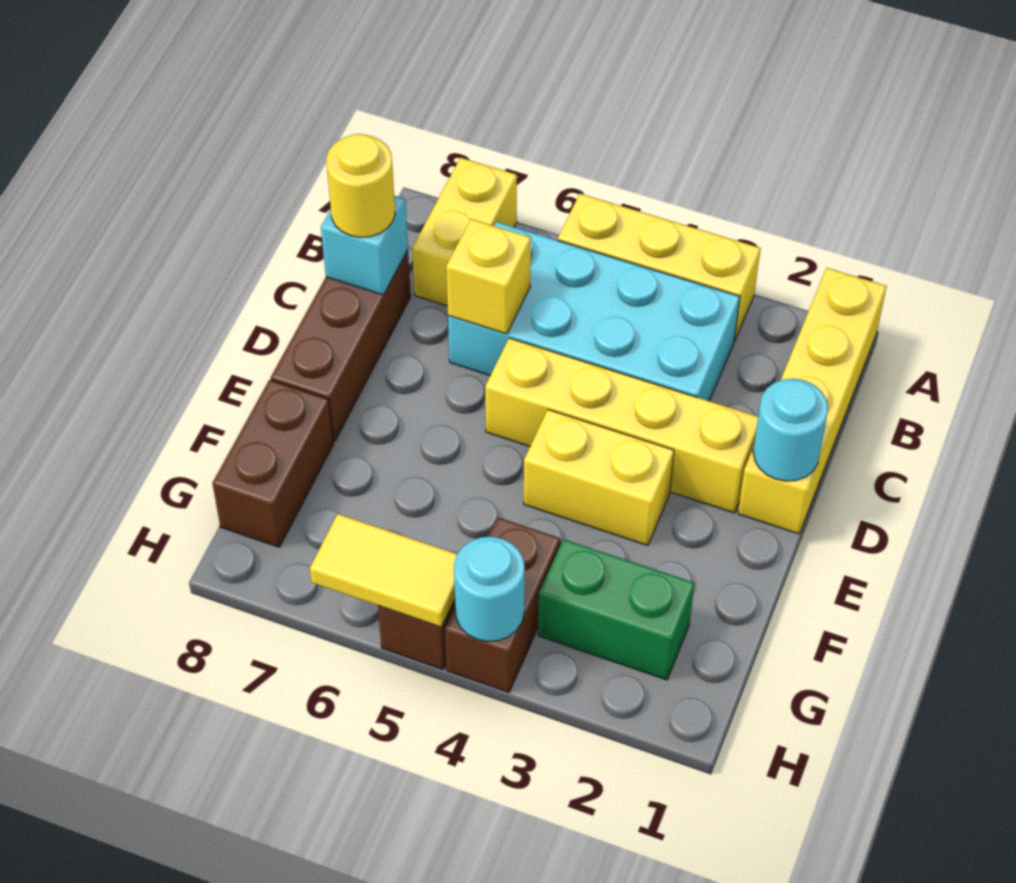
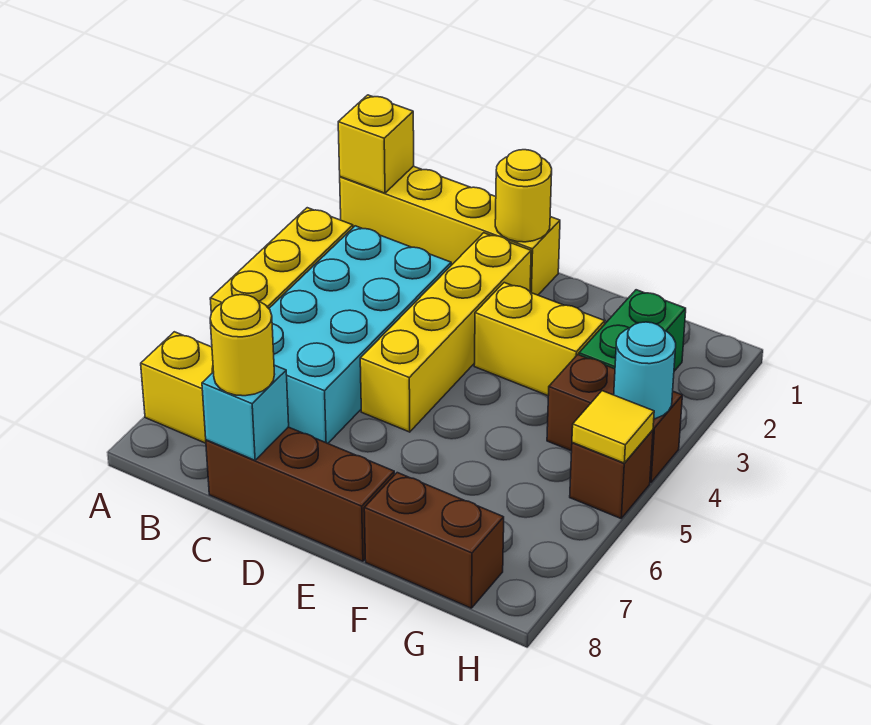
yellow brick C6 level 2 -> yellow brick A1 level 2
cyan round brick D1 level 2 -> yellow round brick D1 level 2
yellow brick E3:E4 level 1 -> yellow brick E3:F3 level 1
yellow tile H5:H6 level 2 -> yellow tile H5 level 2

